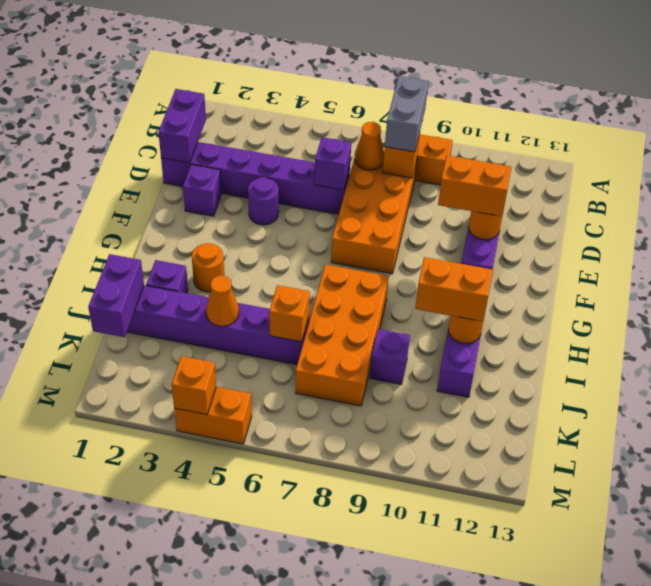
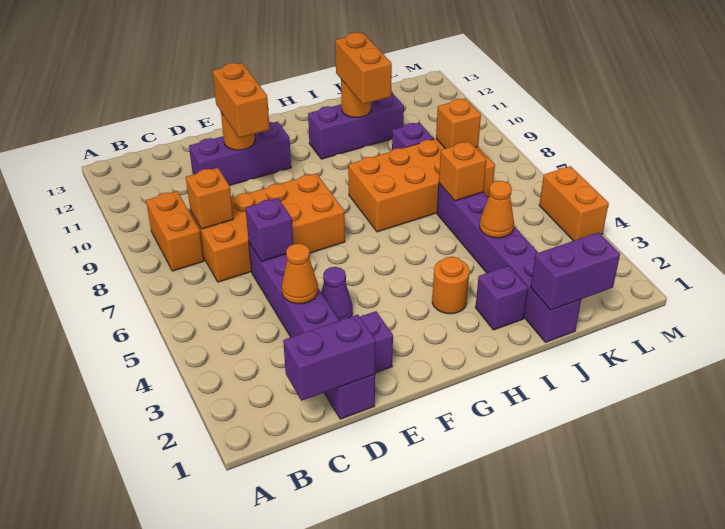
grey brick B8:C8 level 3 -> none
orange cone C7 level 2 -> orange cone D4 level 2
purple round brick E4 level 1 -> purple cone E4 level 1
orange brick M4 level 2 -> orange brick K8 level 2

